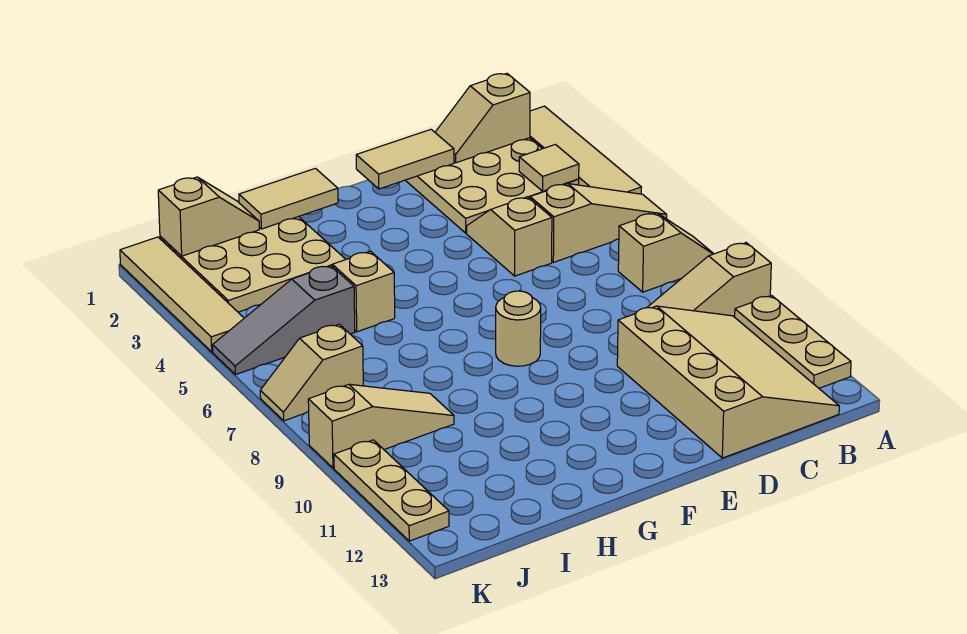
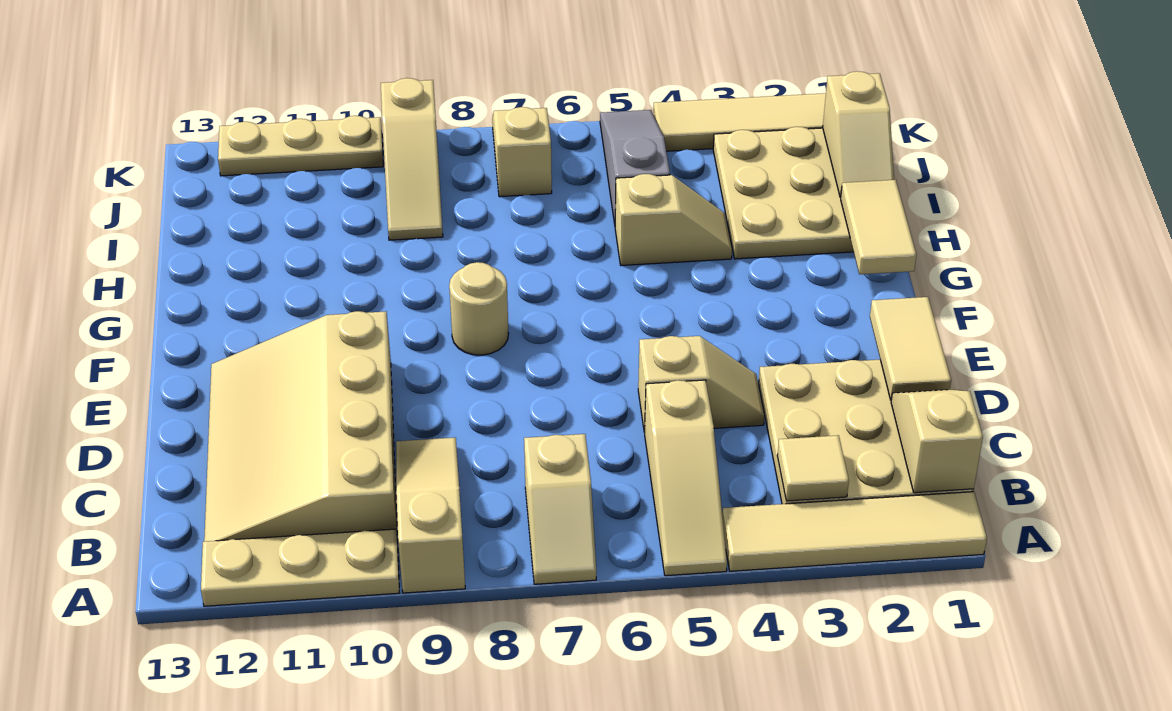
tan slope B10:D13 level 1 top D -> tan slope B10:E12 level 1 top 10

